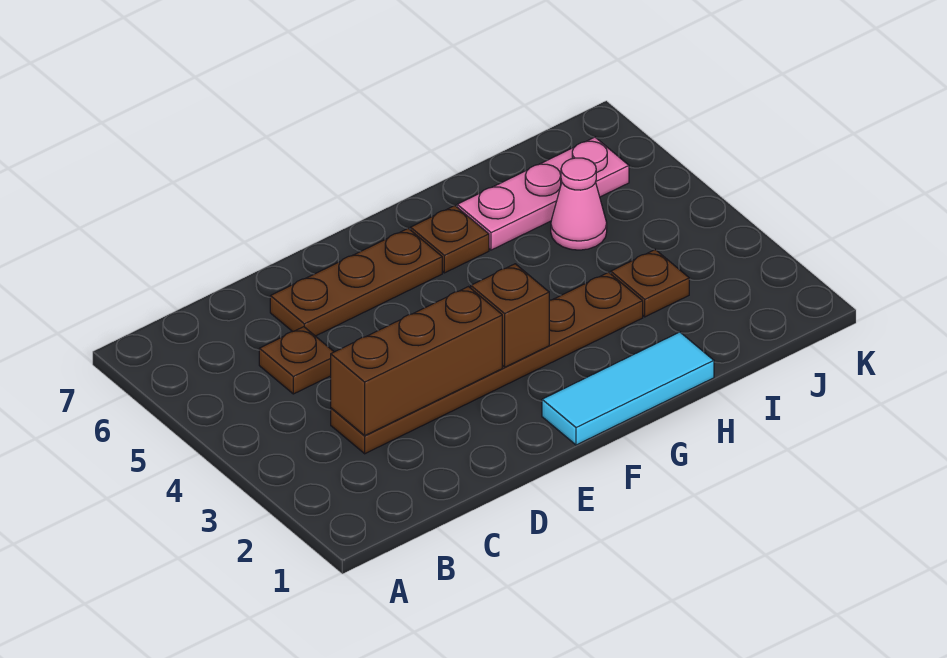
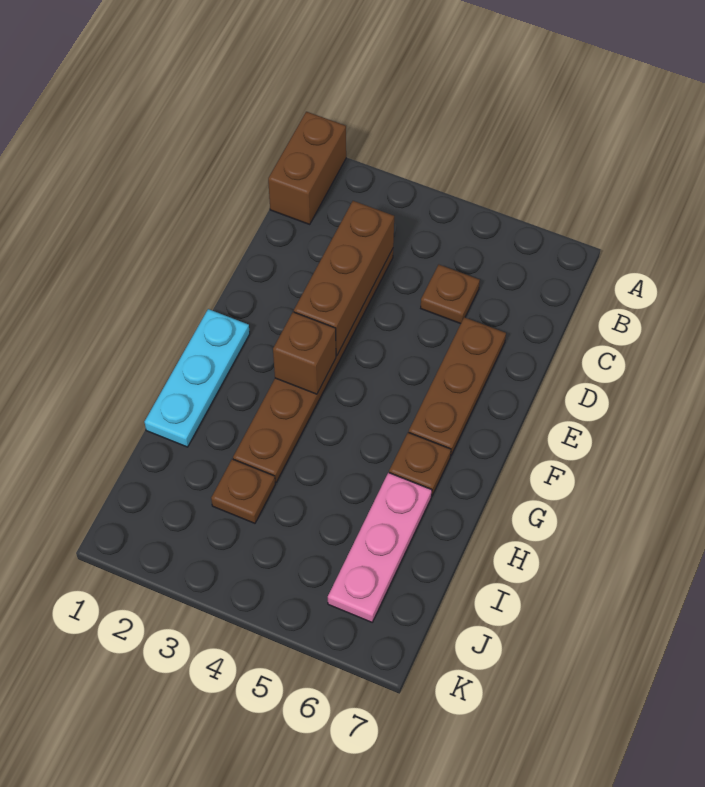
none -> brown brick A1:B1 level 1
cyan tile F1:H1 level 1 -> cyan plate F1:H1 level 1
pink cone I5 level 1 -> none

